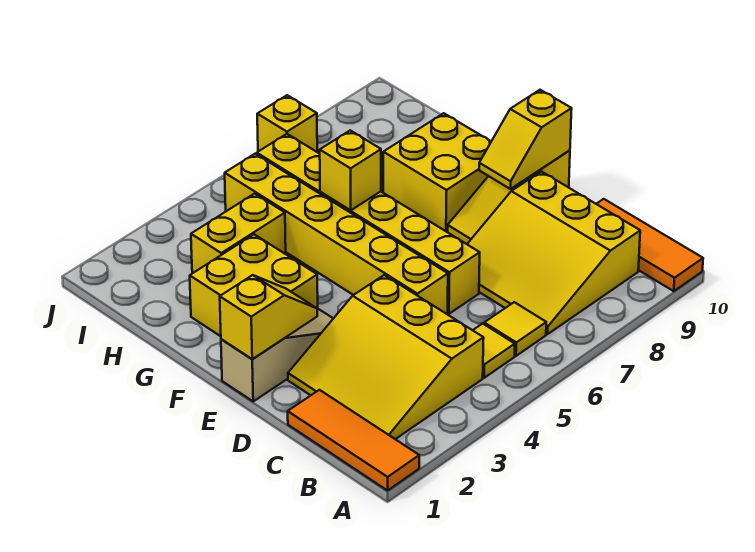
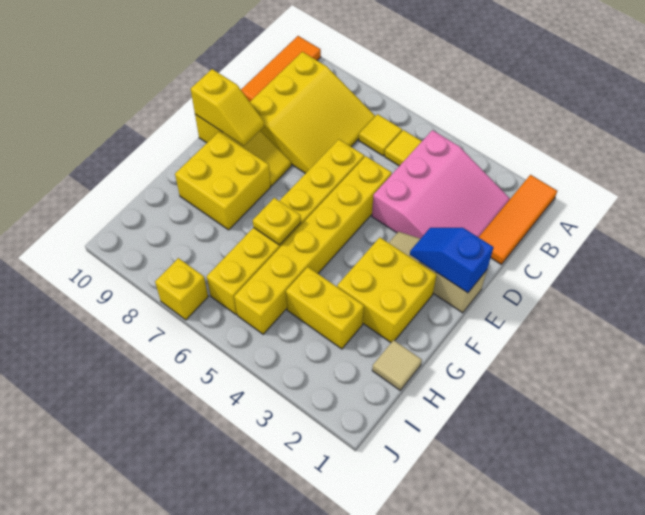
yellow slope B2:D4 level 1 top 4 -> pink slope B2:D4 level 1 top 4
yellow slope E1:E2 level 2 top 1 -> blue slope E1:E2 level 2 top 1
yellow brick G6 level 2 -> yellow plate G6 level 2
none -> tan tile H1 level 1

